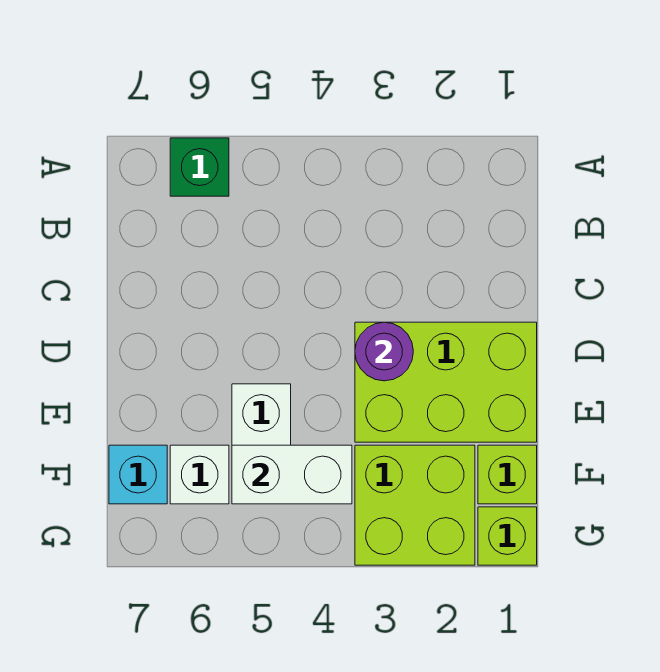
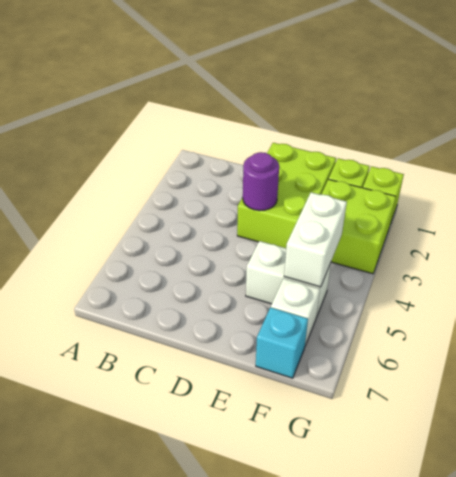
green brick A6 level 1 -> none

